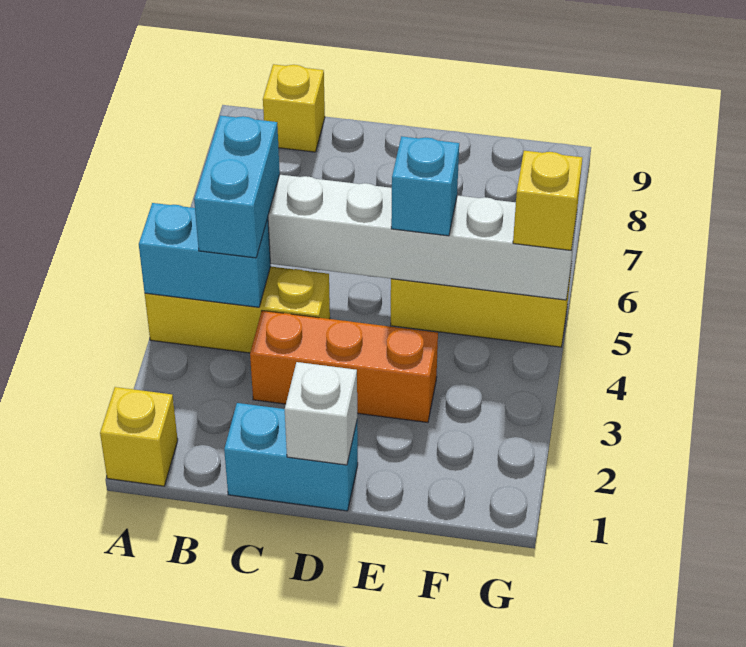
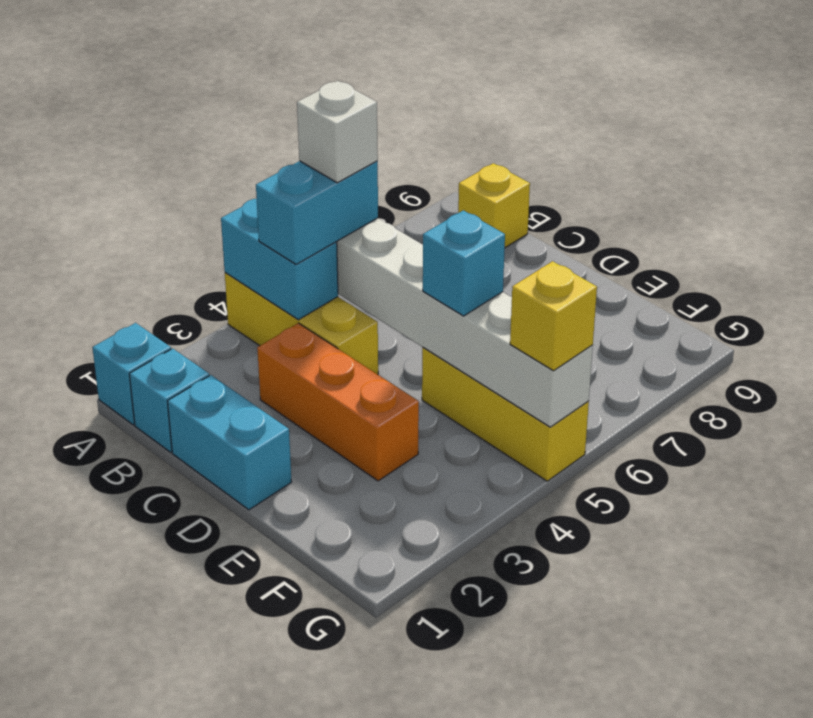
yellow brick A1 level 1 -> cyan brick A1 level 1
none -> cyan brick B1 level 1
white brick D1 level 2 -> white brick B5 level 4

